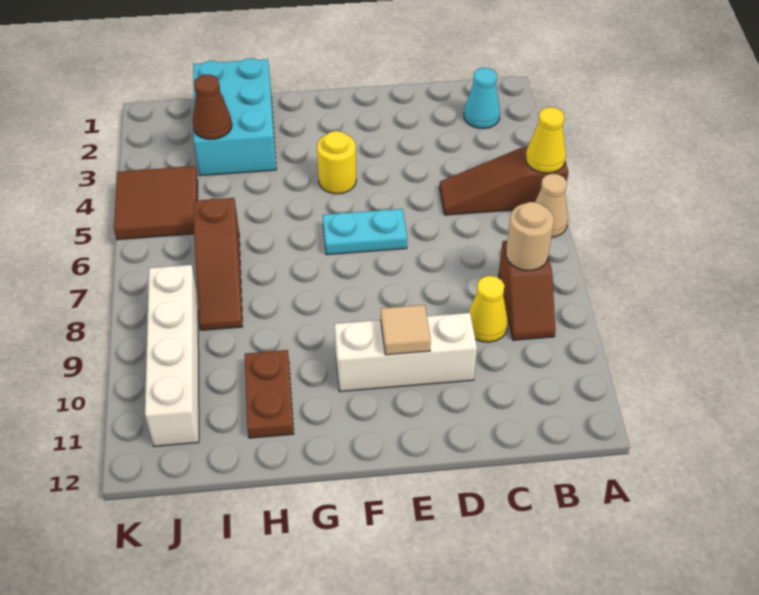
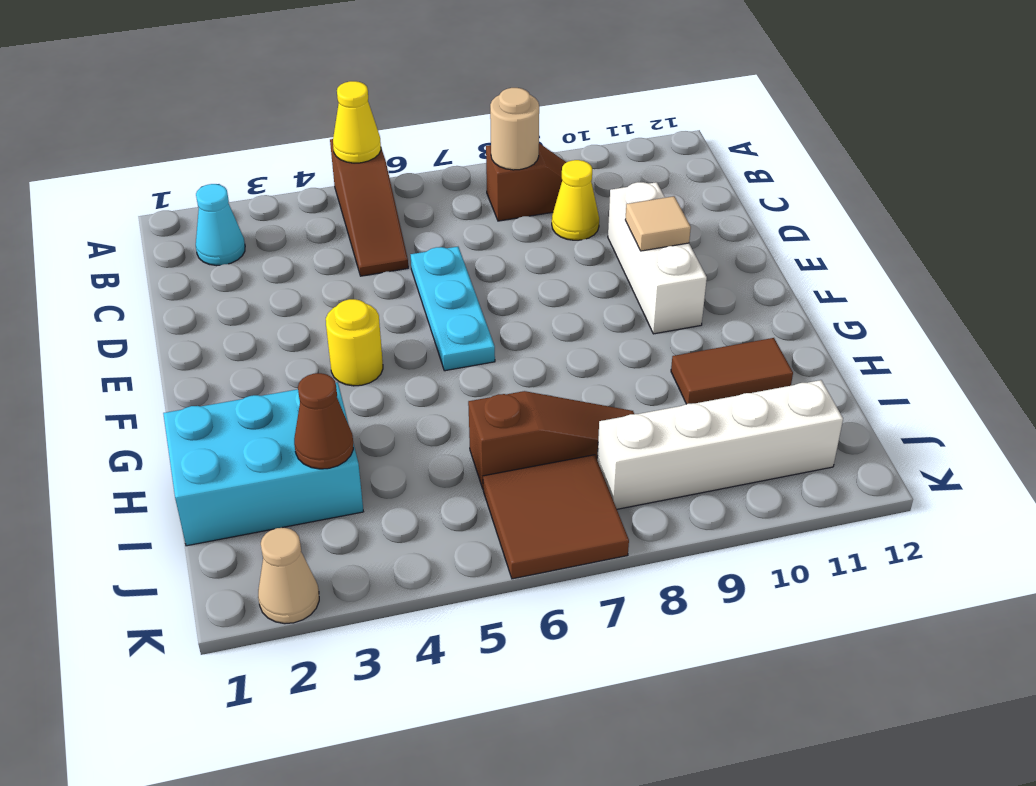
tan cone A6 level 1 -> tan cone K2 level 1
cyan plate E6:F6 level 1 -> cyan plate D6:F6 level 1
brown plate H10:H11 level 1 -> brown tile H10:H11 level 1
brown tile J4:K5 level 1 -> brown tile J6:K7 level 1

